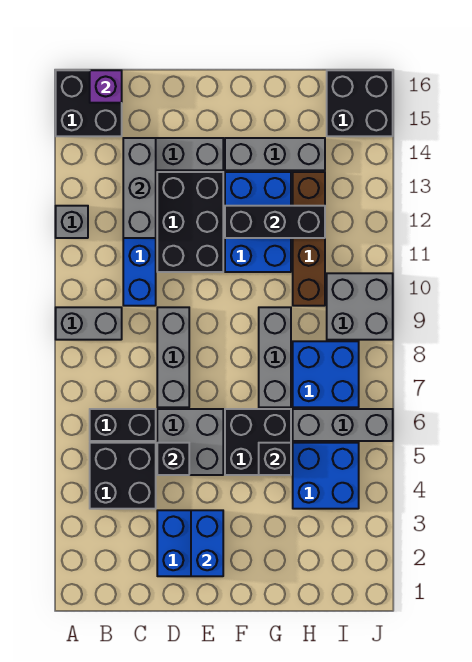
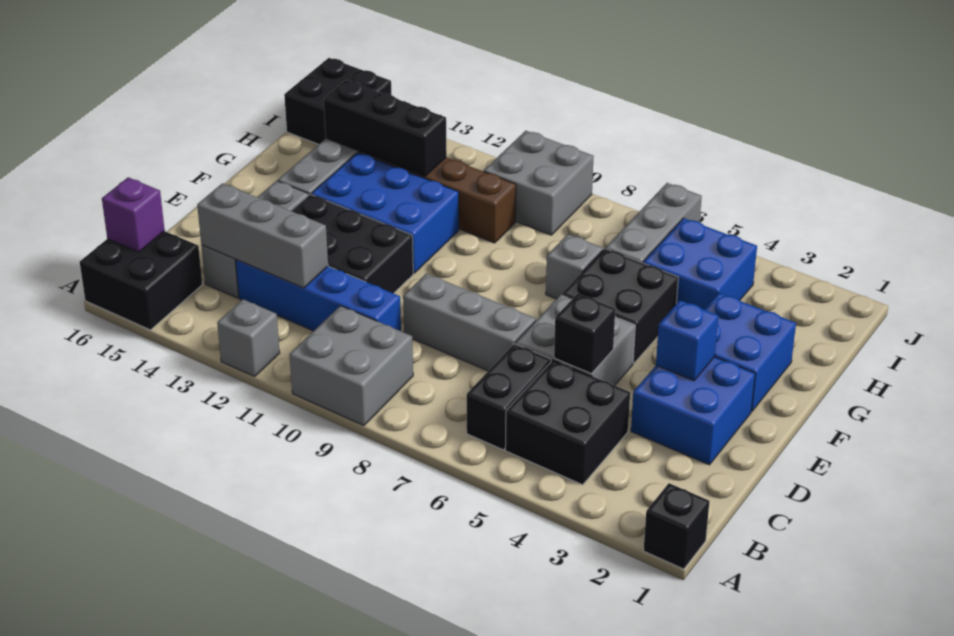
grey brick A9:B9 level 1 -> grey brick A9:B10 level 1
blue brick E2:E3 level 2 -> blue brick E3 level 2
black brick F12:H12 level 2 -> black brick H12:H14 level 2
black brick G5 level 2 -> black brick A1 level 1
grey brick G7:G9 level 1 -> grey brick G7 level 1
blue brick H7:I8 level 1 -> blue brick F2:G3 level 1

